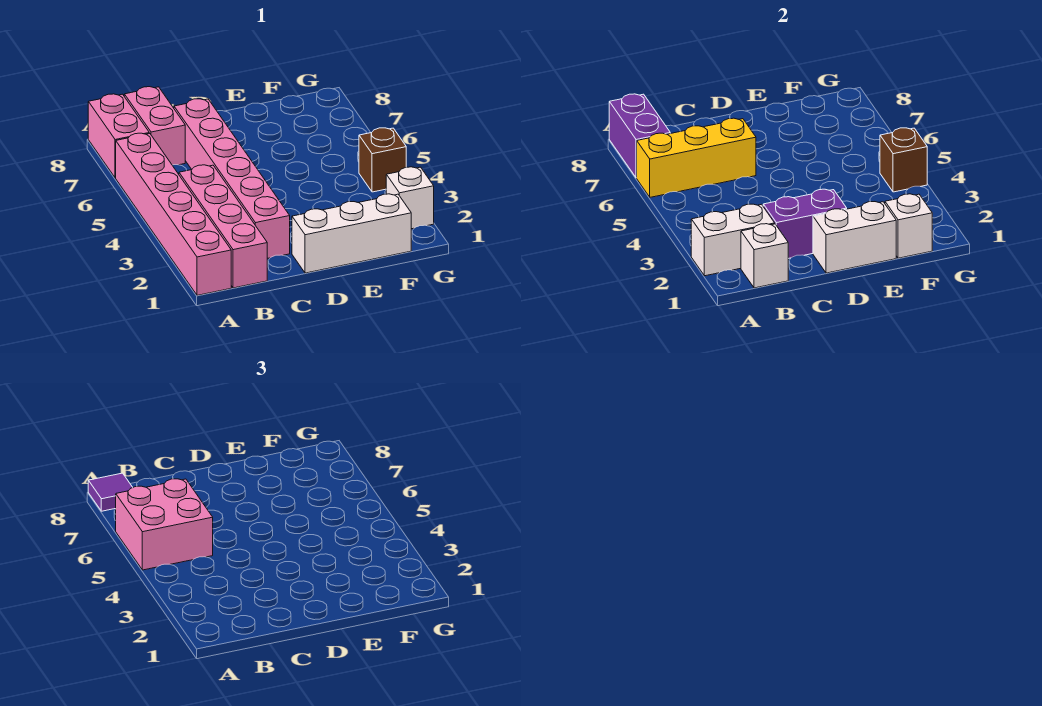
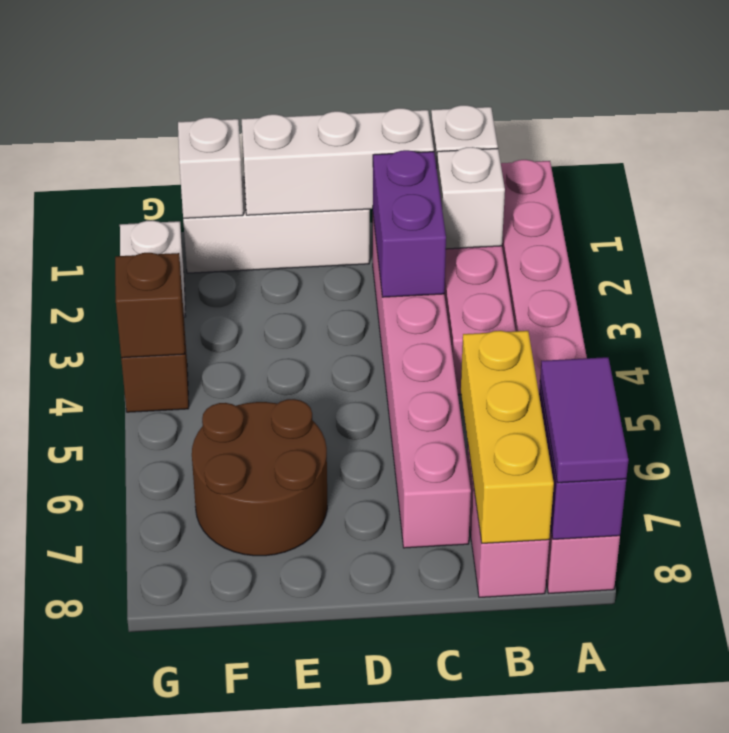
white brick A2:B2 level 2 -> white brick B2 level 2
pink brick A5:B6 level 3 -> none
yellow brick A6:C6 level 2 -> yellow brick B6:B8 level 2
purple tile A8 level 3 -> purple tile A7:A8 level 3
purple brick C2:D2 level 2 -> purple brick C2:C3 level 2
white brick D1:E1 level 2 -> white brick C1:E1 level 2
none -> brown round brick E6:F7 level 1

